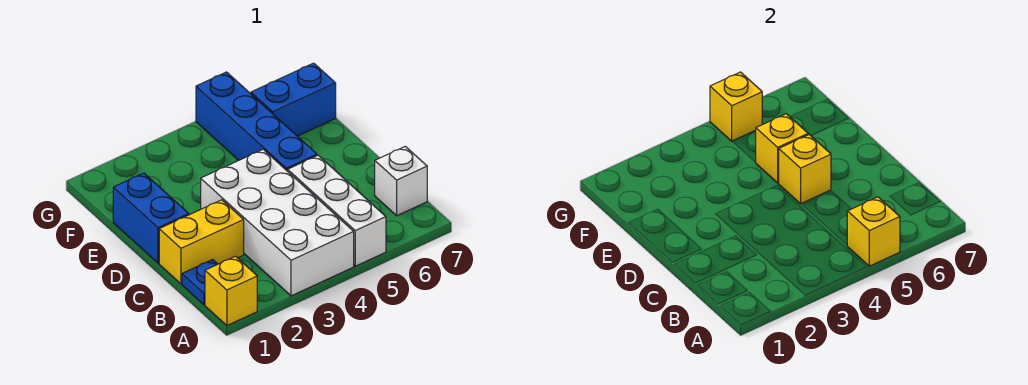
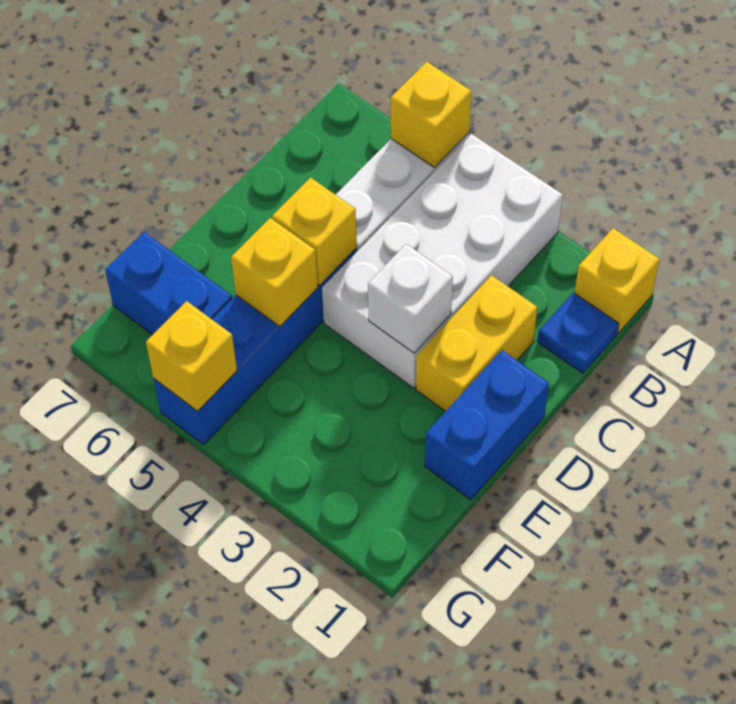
white brick B7 level 1 -> white brick D3 level 2
yellow brick C1:C2 level 1 -> yellow brick C2:D2 level 1

